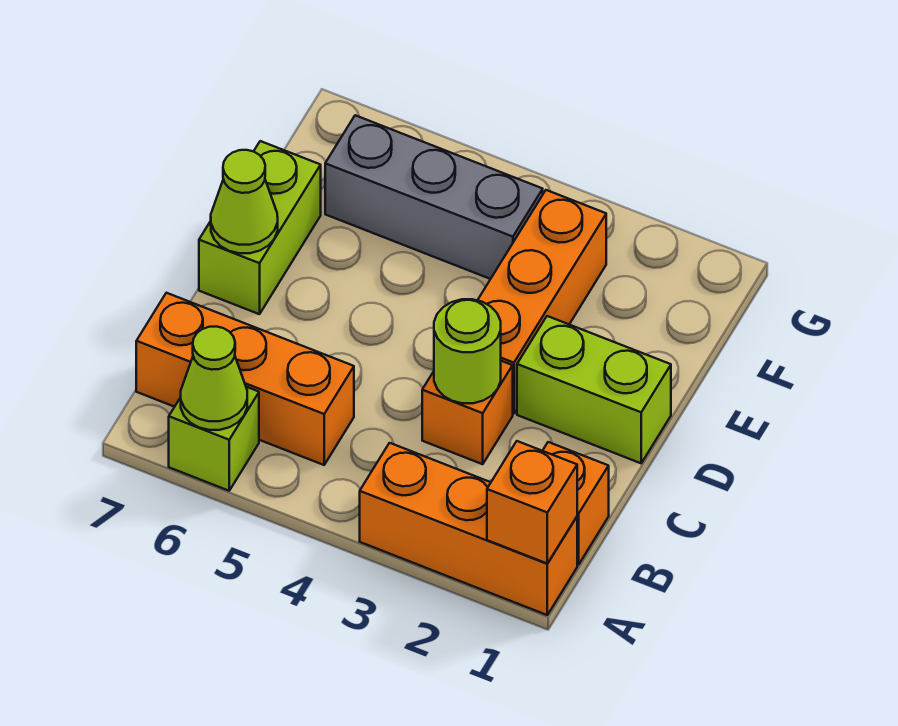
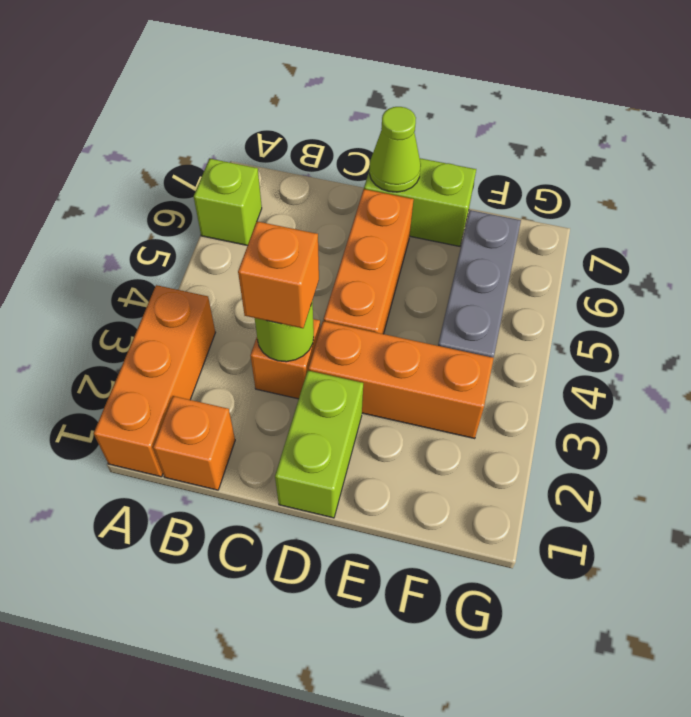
orange brick A1 level 2 -> orange brick C3 level 3
lime cone A6 level 2 -> none
orange brick B5:B7 level 1 -> orange brick D4:D6 level 1

